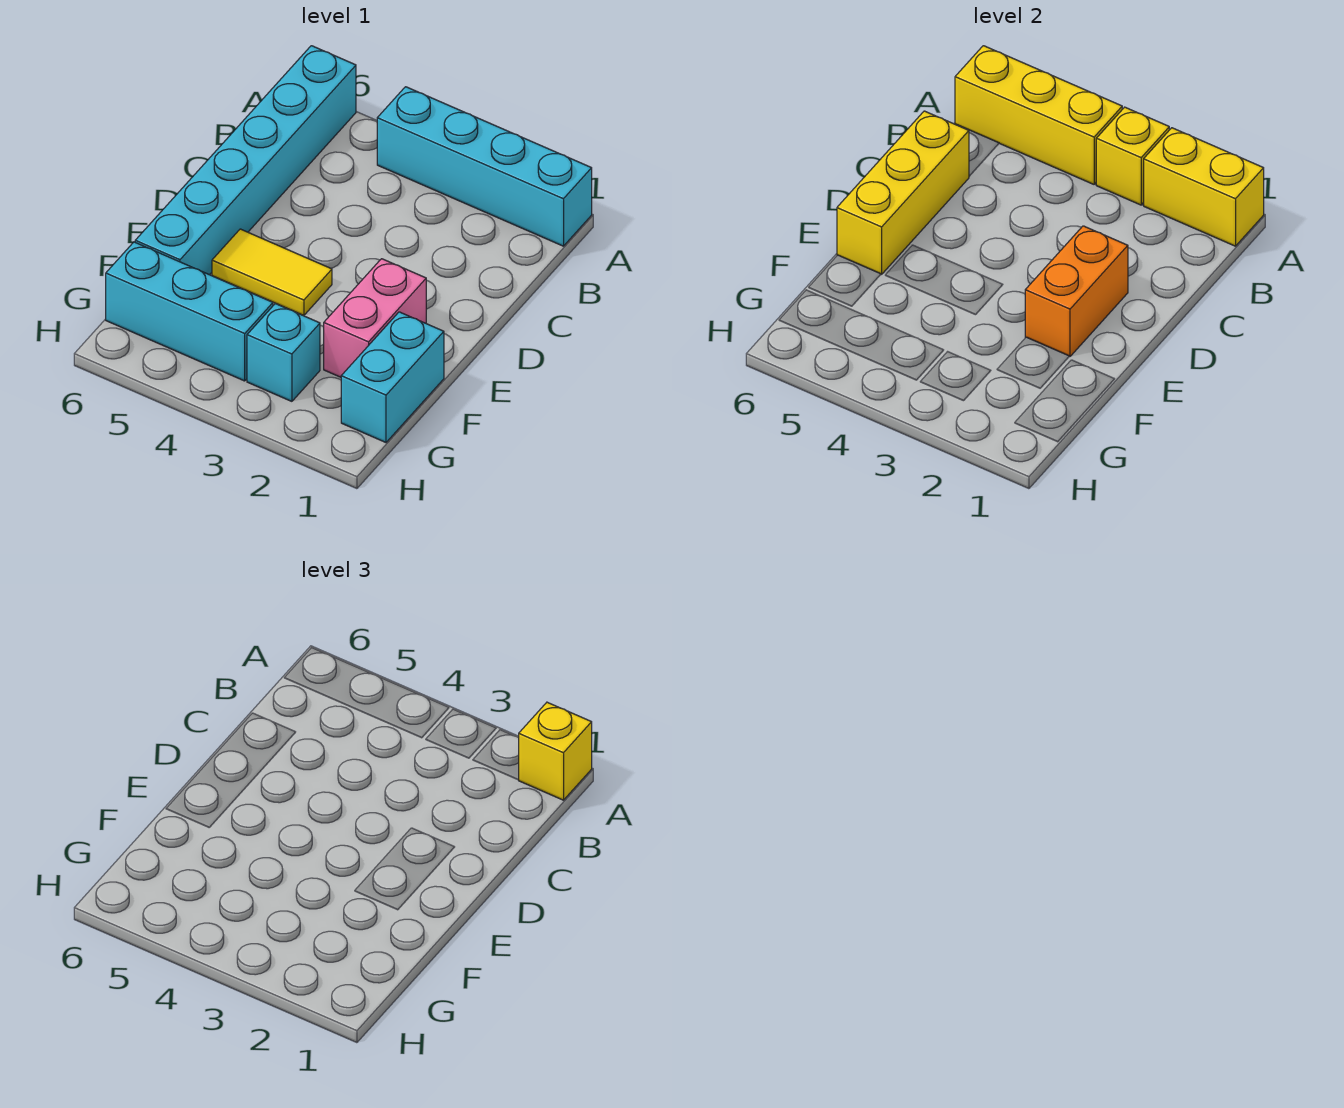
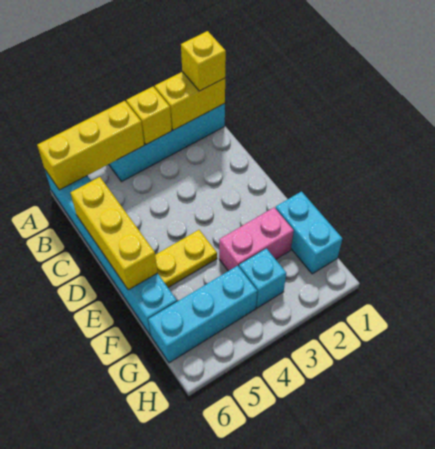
orange brick D2:E2 level 2 -> none
pink brick E2:F2 level 1 -> pink brick F2:F3 level 1
yellow tile E4:E5 level 1 -> yellow plate E4:E5 level 1

